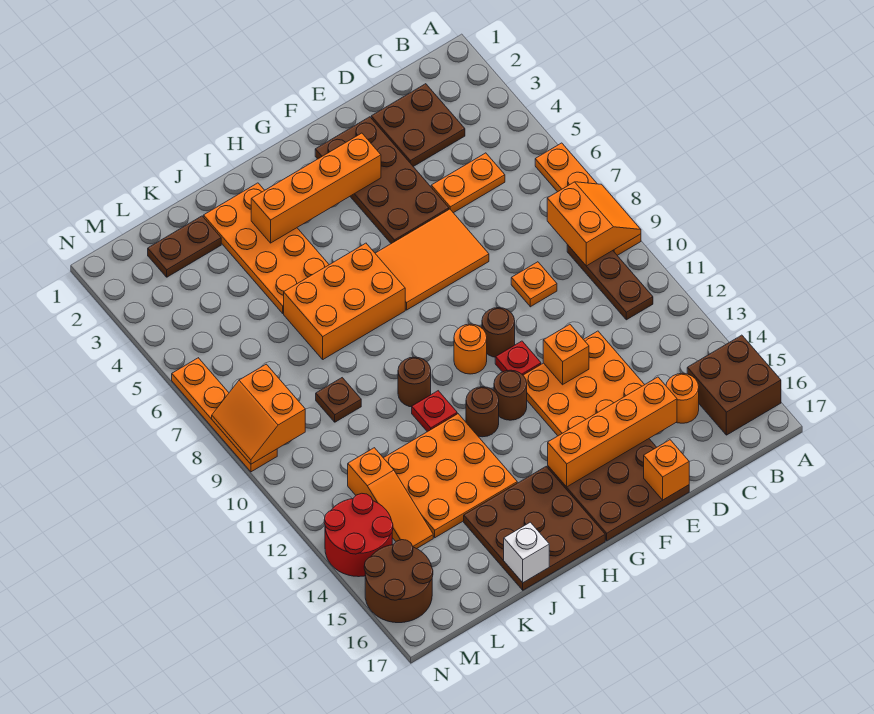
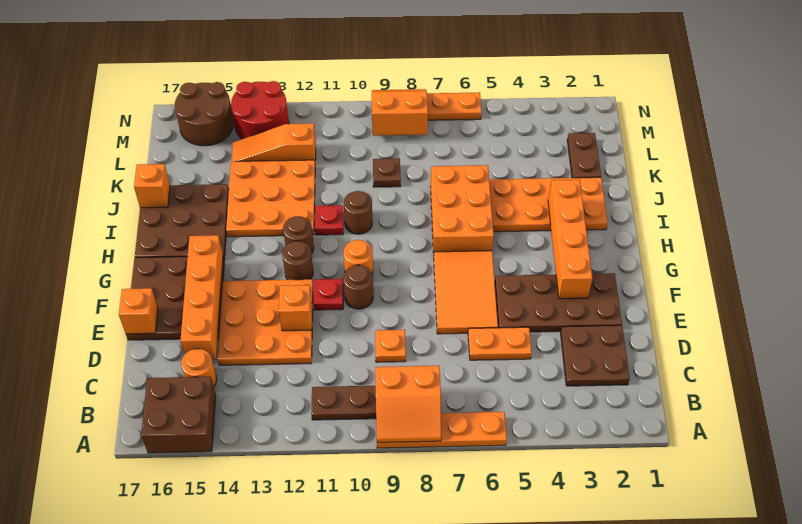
orange plate C5:D5 level 1 -> orange plate D5:D6 level 1
white brick J17 level 2 -> orange brick J17 level 2

